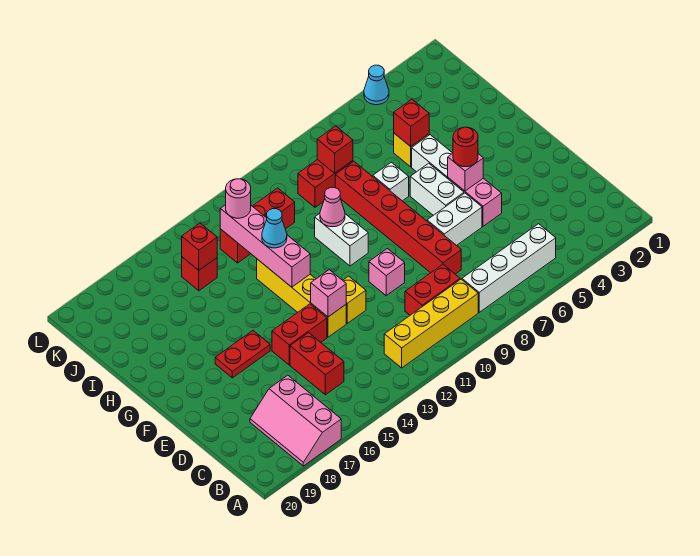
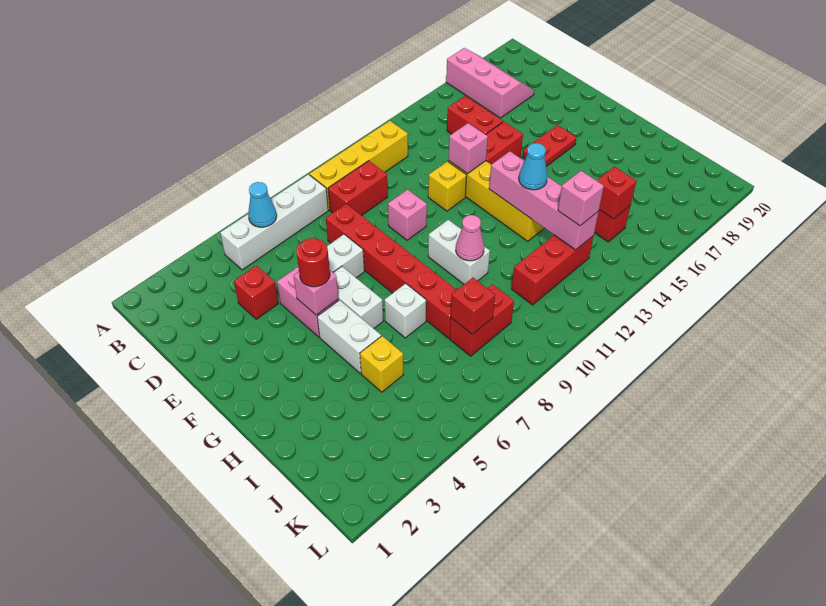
red brick I5 level 2 -> red brick D4 level 1
pink round brick J13 level 3 -> pink brick J13 level 3
cyan cone L4 level 1 -> cyan cone B6 level 2

